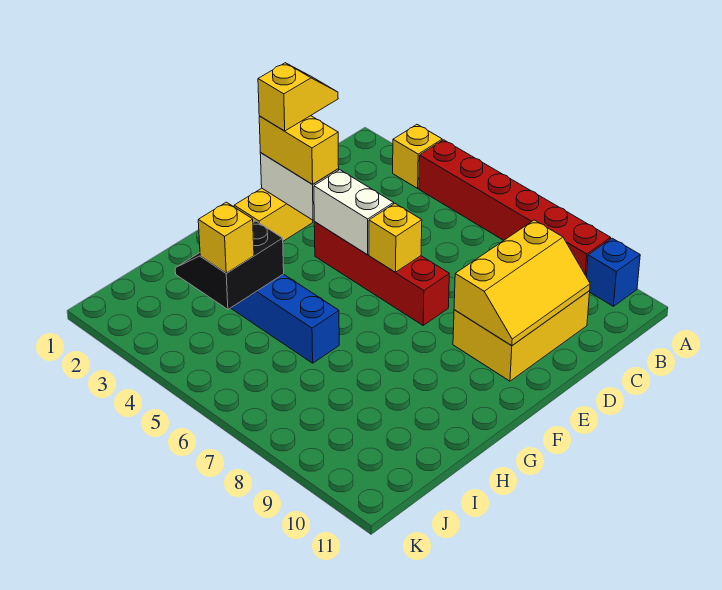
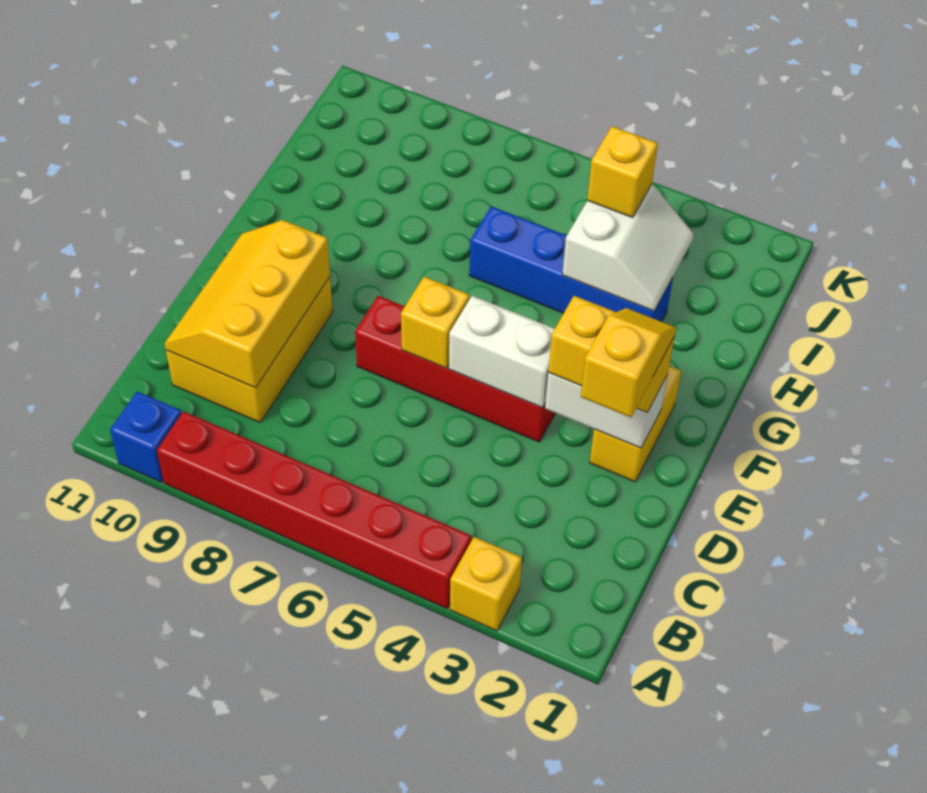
yellow slope D2:E2 level 4 top E -> yellow slope D2:E2 level 4 top D
black slope H3:I4 level 2 top 4 -> white slope H3:I4 level 2 top 4

